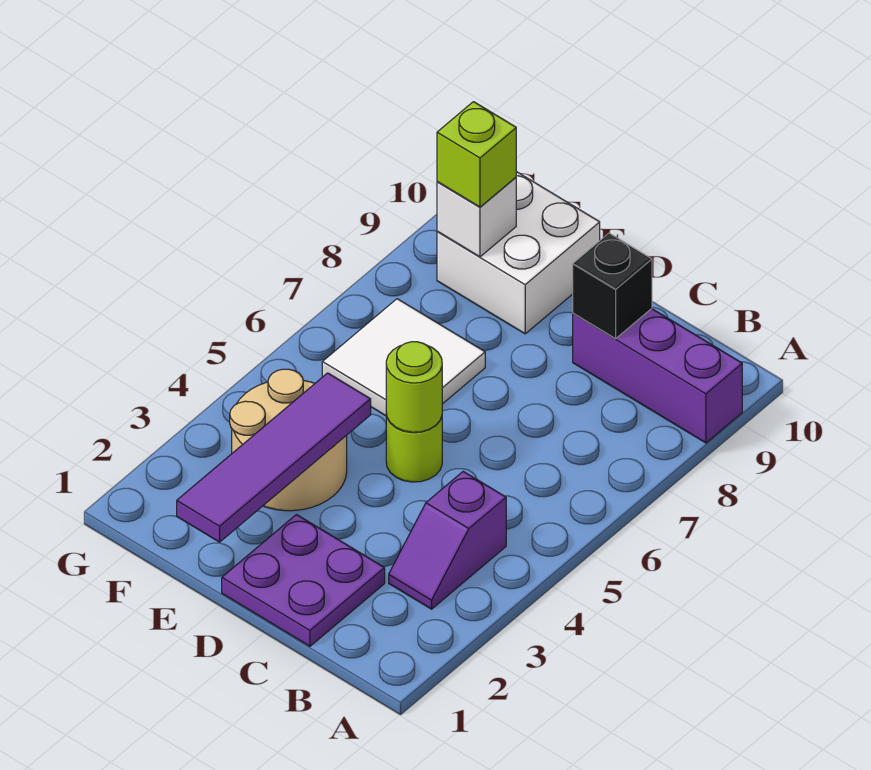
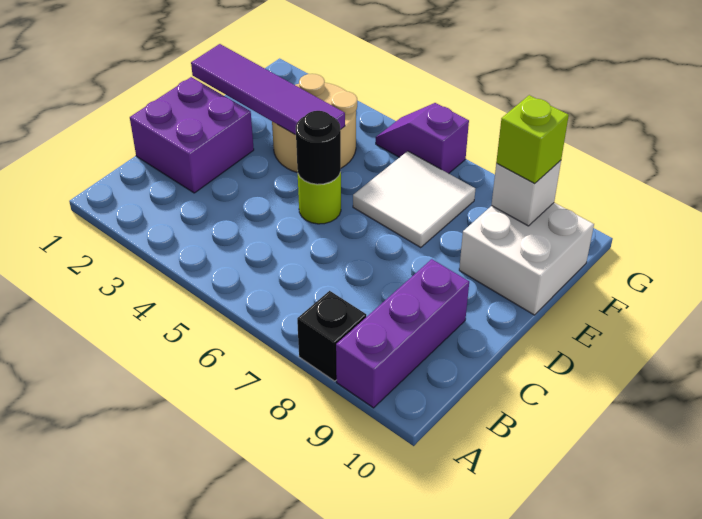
purple slope B3:B4 level 1 top 4 -> purple slope G5:G6 level 1 top 6
purple plate C1:D2 level 1 -> purple brick C1:D2 level 1
black brick C9 level 2 -> black brick A8 level 1
lime round brick D5 level 2 -> black round brick D5 level 2

